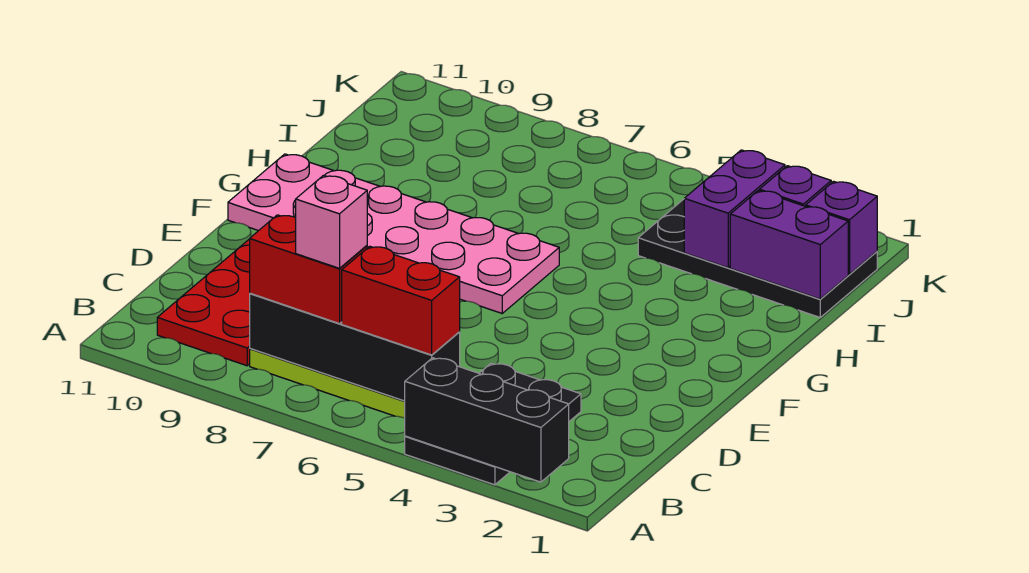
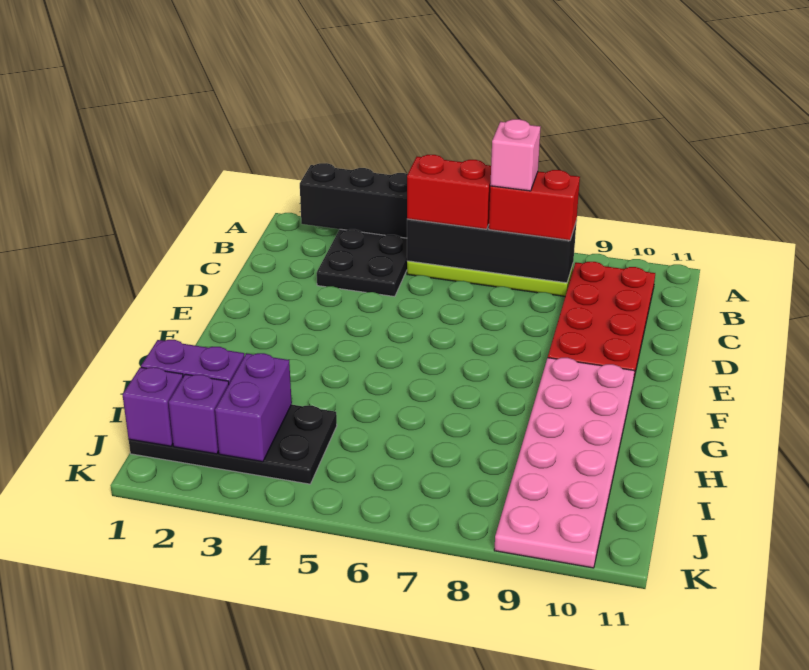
pink plate F6:G11 level 1 -> pink plate F9:K10 level 1

